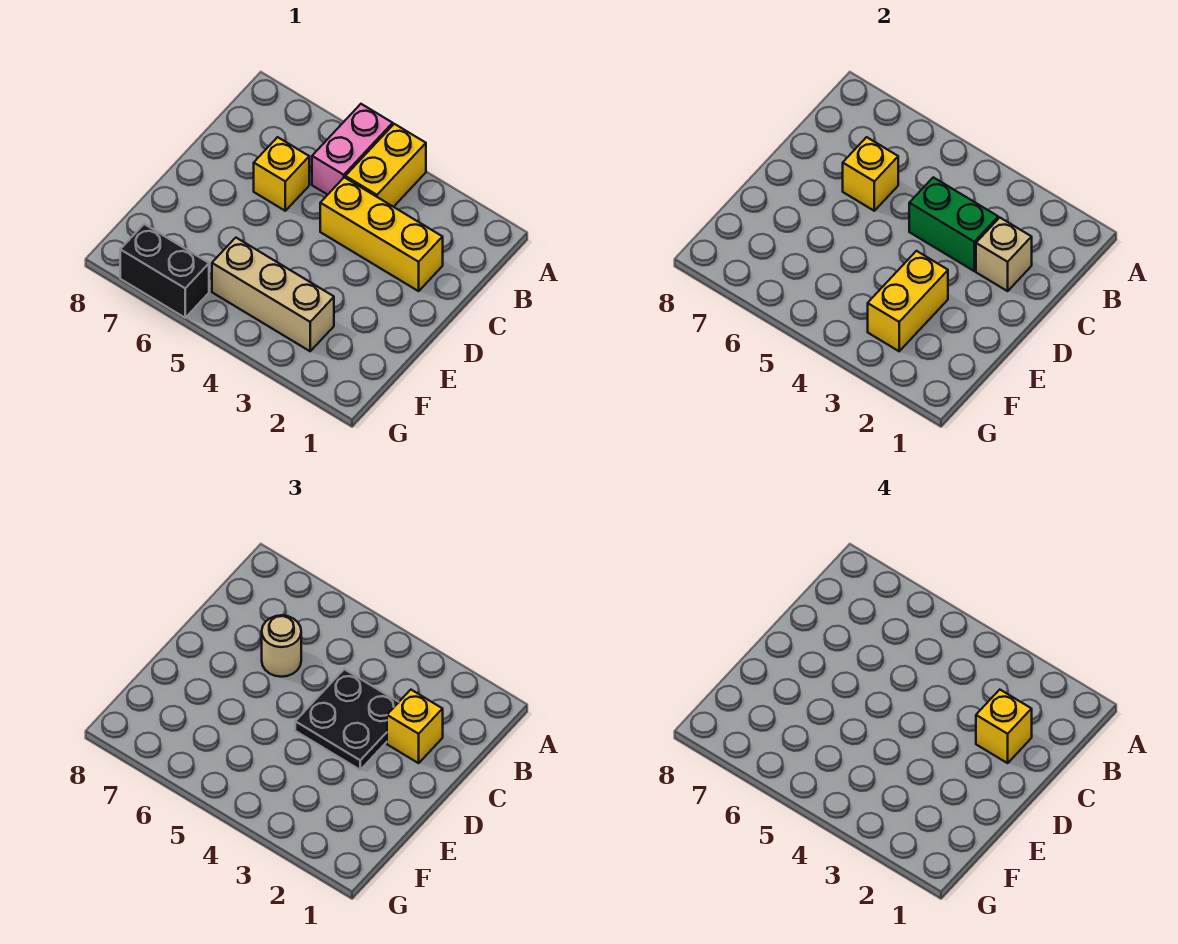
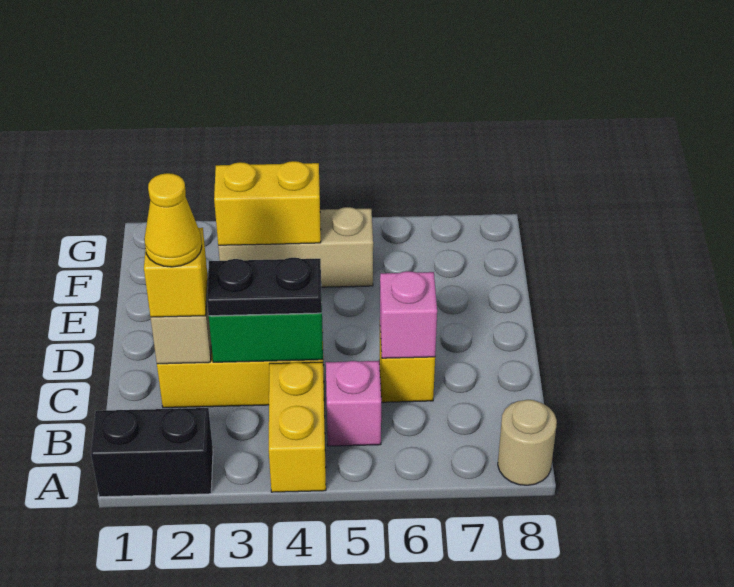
pink brick A5:B5 level 1 -> pink brick B5 level 1
yellow brick C2 level 4 -> yellow cone C2 level 4
black plate C3:D4 level 3 -> black plate C3:C4 level 3
yellow brick C6 level 2 -> pink brick C6 level 2
tan round brick C6 level 3 -> tan round brick A8 level 1
yellow brick E3:F3 level 2 -> yellow brick F3:F4 level 2
black brick G6:G7 level 1 -> black brick A1:A2 level 1

